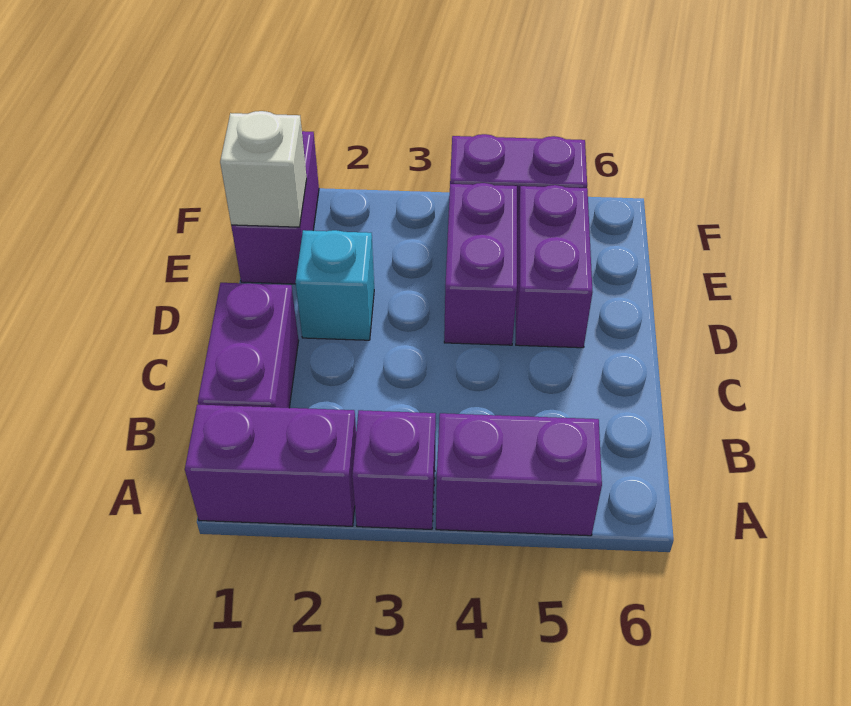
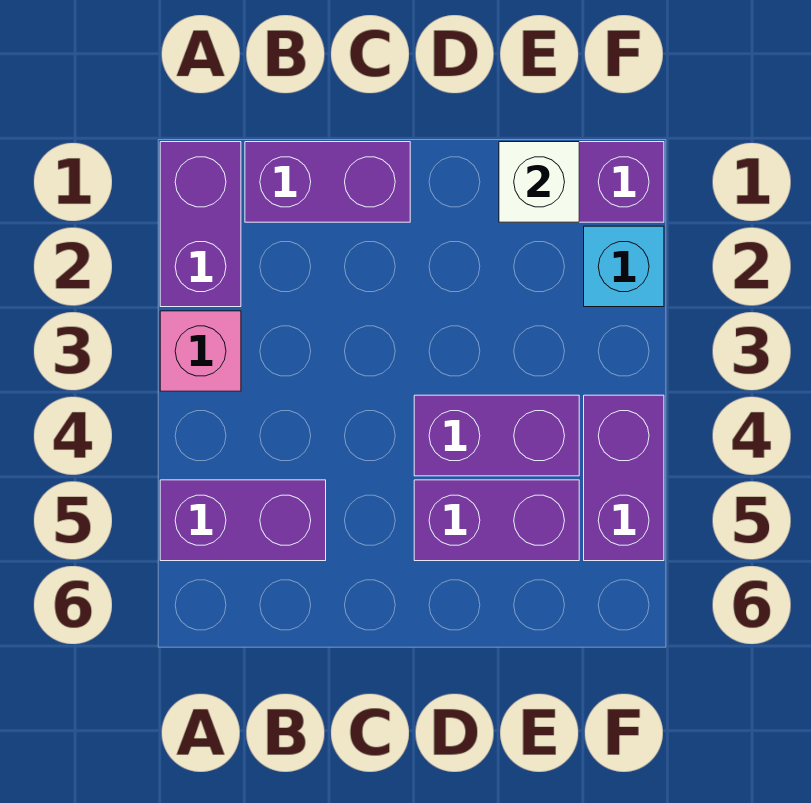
purple brick A3 level 1 -> pink brick A3 level 1
purple brick A4:A5 level 1 -> purple brick A5:B5 level 1
cyan brick D2 level 1 -> cyan brick F2 level 1

